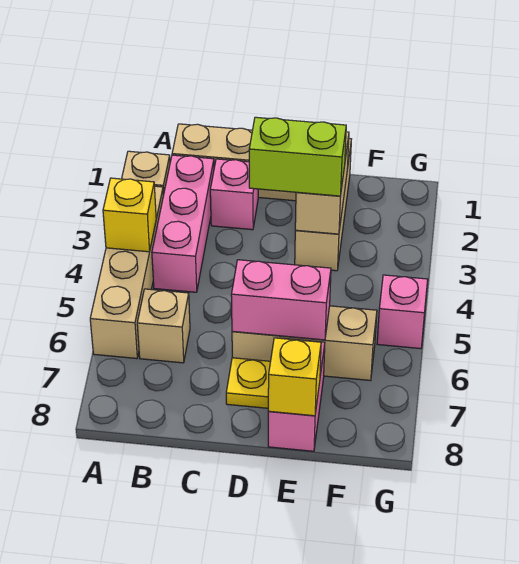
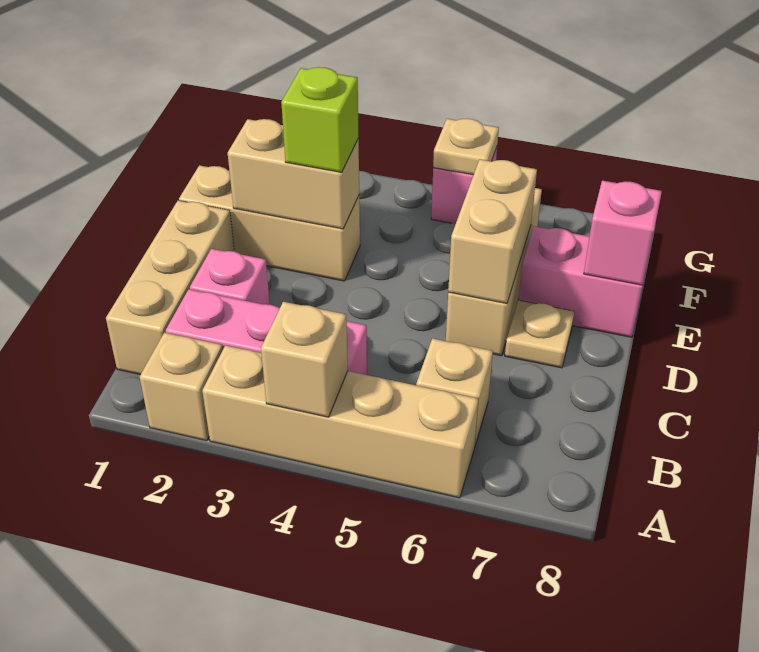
yellow brick A4 level 2 -> tan brick A4 level 2
lime brick D3:E3 level 3 -> lime brick E3 level 3
pink brick D6:E6 level 2 -> tan brick D6:E6 level 2
yellow plate D7 level 1 -> tan plate D7 level 1
yellow brick E8 level 2 -> pink brick E8 level 2
none -> tan plate G5 level 2

